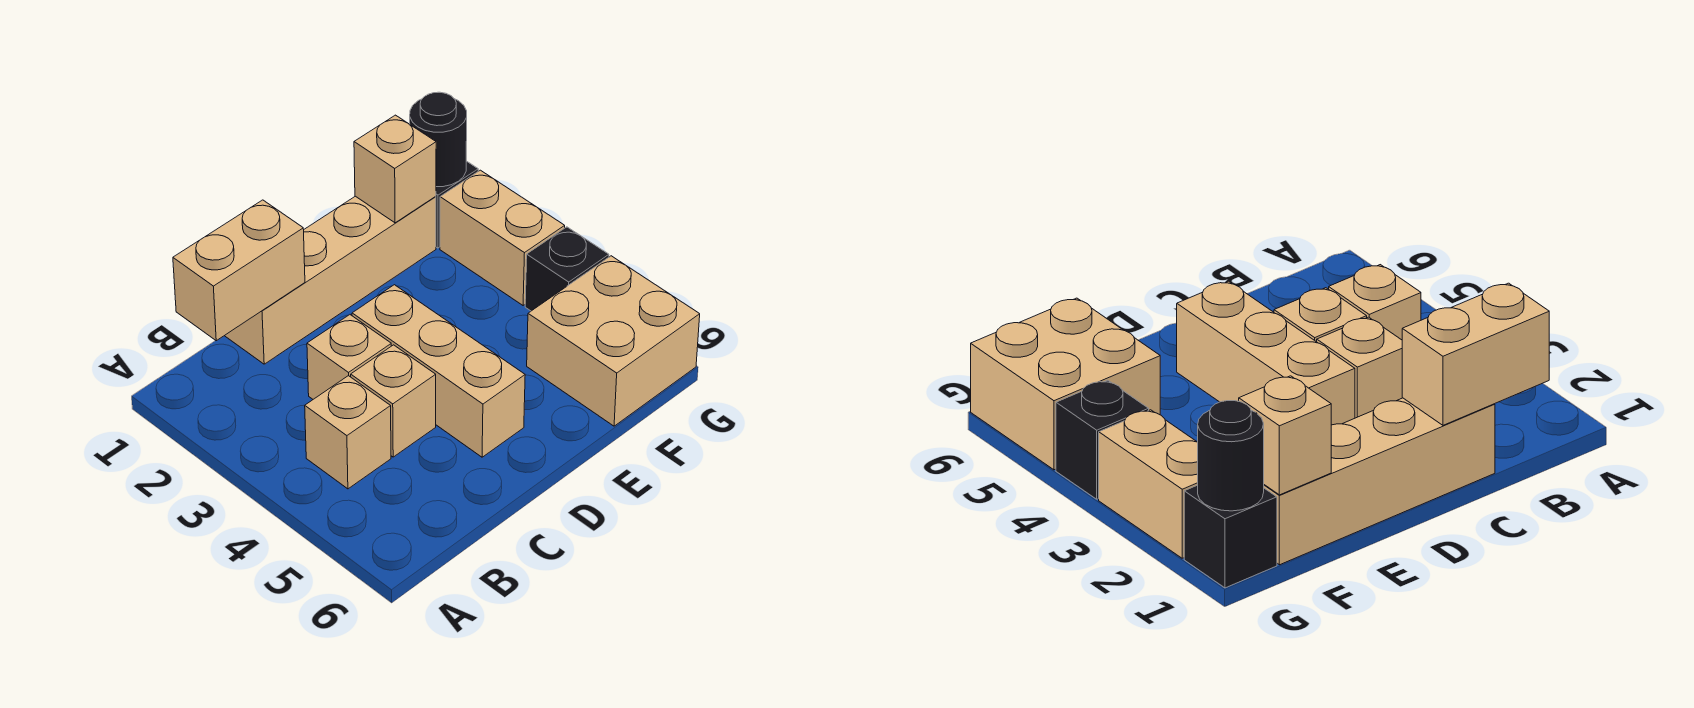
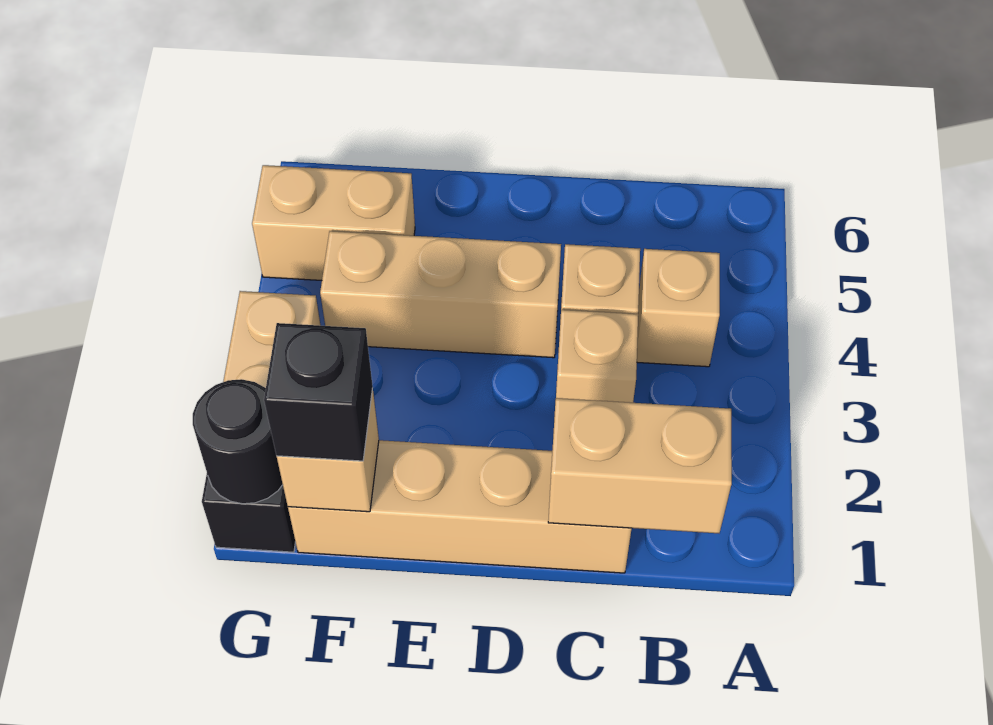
tan brick D3:D5 level 1 -> tan brick D4:F4 level 1
tan brick F5:G6 level 1 -> tan brick F5:G5 level 1
black brick G4 level 1 -> black brick F1 level 3

